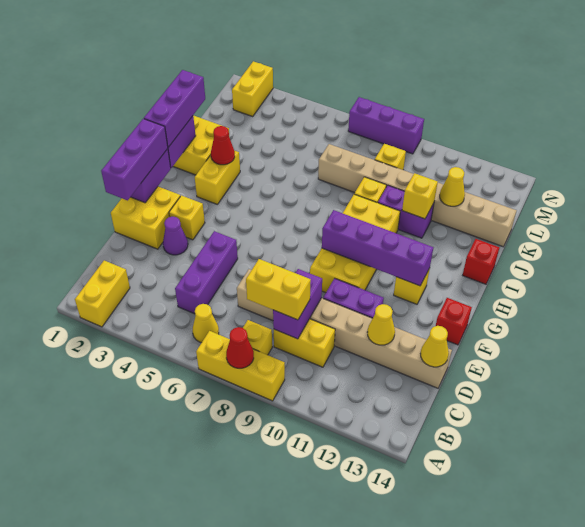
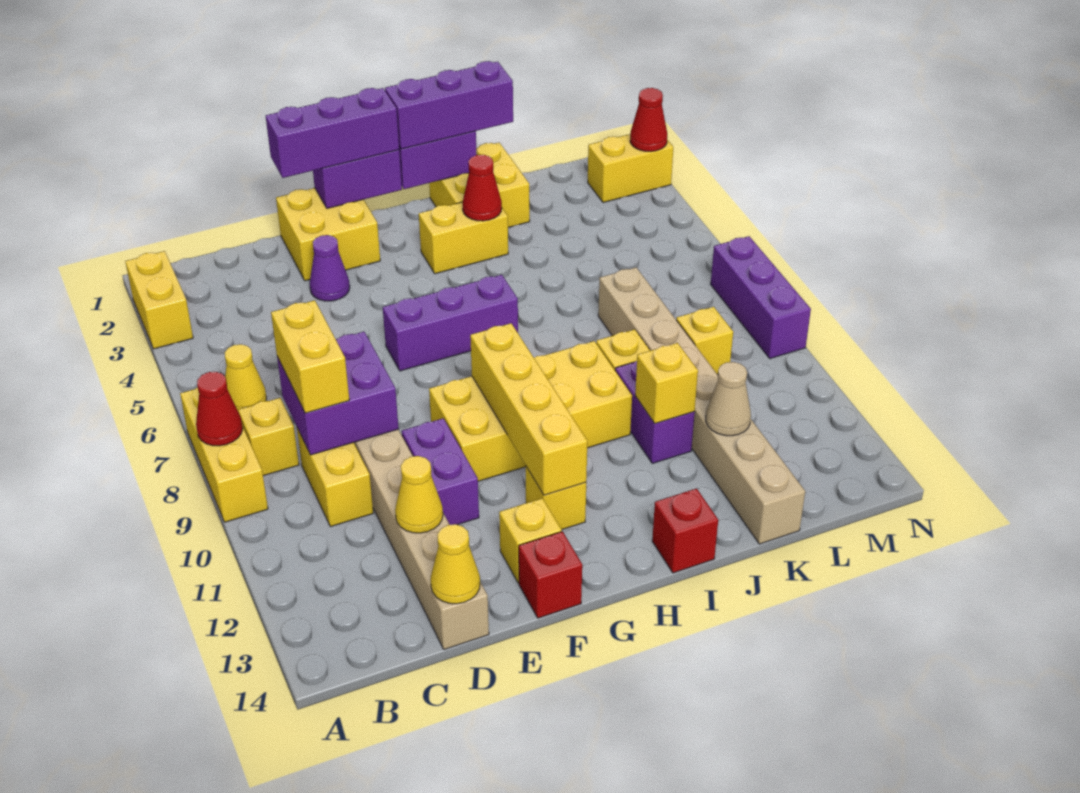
yellow brick A2:B2 level 1 -> yellow brick A2:A3 level 1
purple brick C5:E5 level 1 -> purple brick F6:H6 level 1
purple brick C9:D9 level 2 -> purple brick C8:D9 level 2
yellow brick F3 level 1 -> yellow brick F13 level 1
purple brick G9:G12 level 2 -> yellow brick G9:G12 level 2
yellow cone K12 level 2 -> tan cone K12 level 2
none -> red cone N2 level 2

